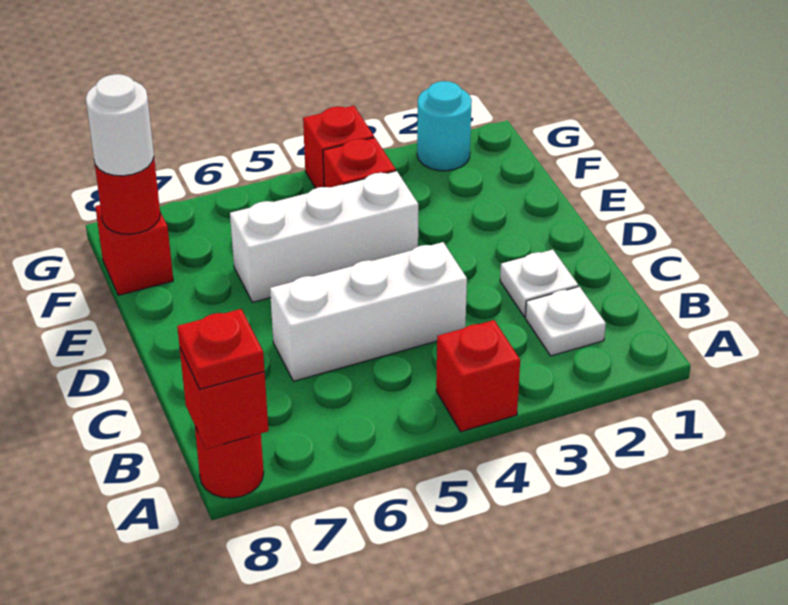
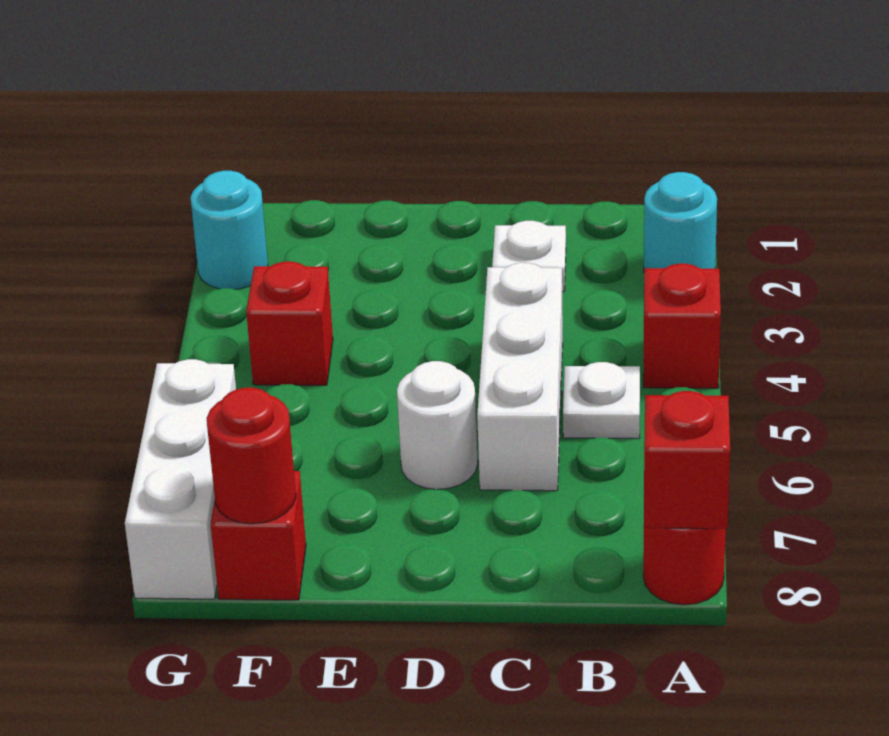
none -> cyan round brick A2 level 1
red plate A8 level 3 -> none
white plate B2 level 1 -> white plate B5 level 1
white brick E4:E6 level 1 -> white brick G6:G8 level 1
white round brick F8 level 3 -> white round brick D6 level 1
red brick G4 level 1 -> none

